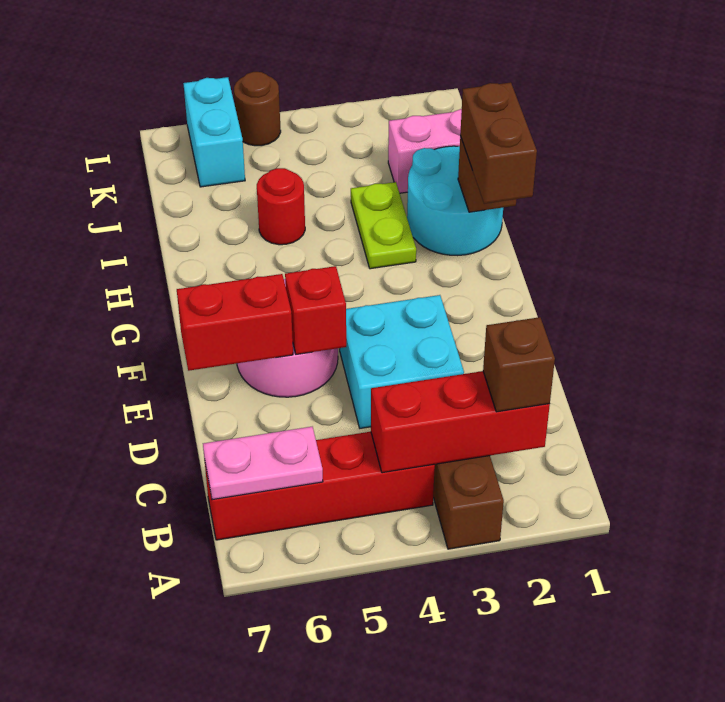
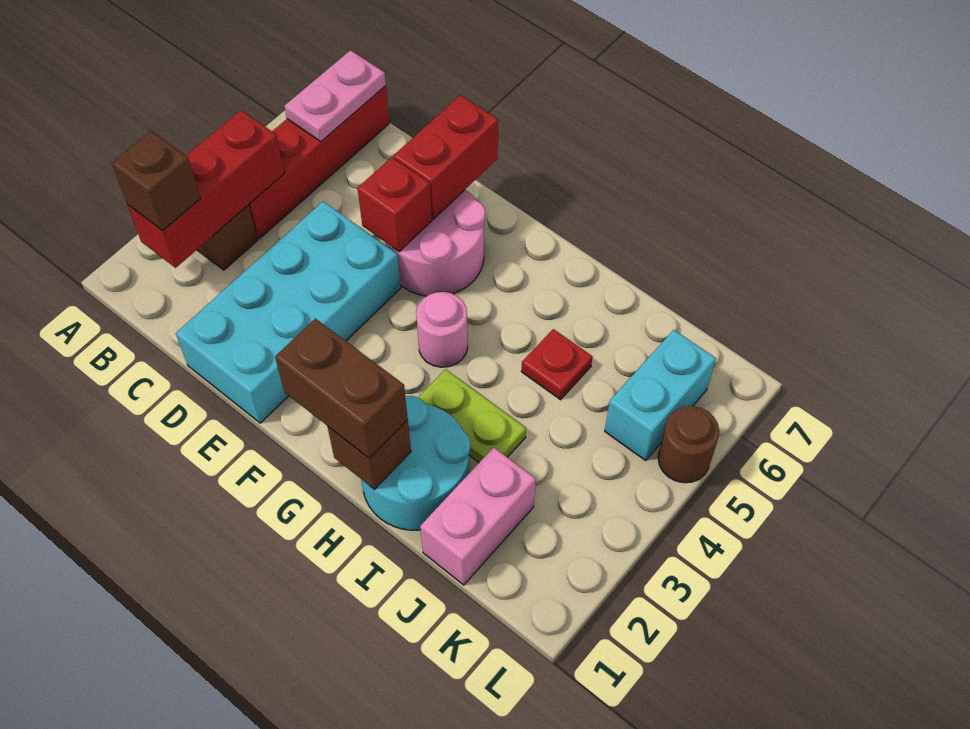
cyan brick D3:E4 level 1 -> cyan brick D1:E4 level 1
none -> pink round brick G4 level 1
red round brick I5 level 1 -> red plate I5 level 1
cyan brick K6:L6 level 1 -> cyan brick K5:K6 level 1

